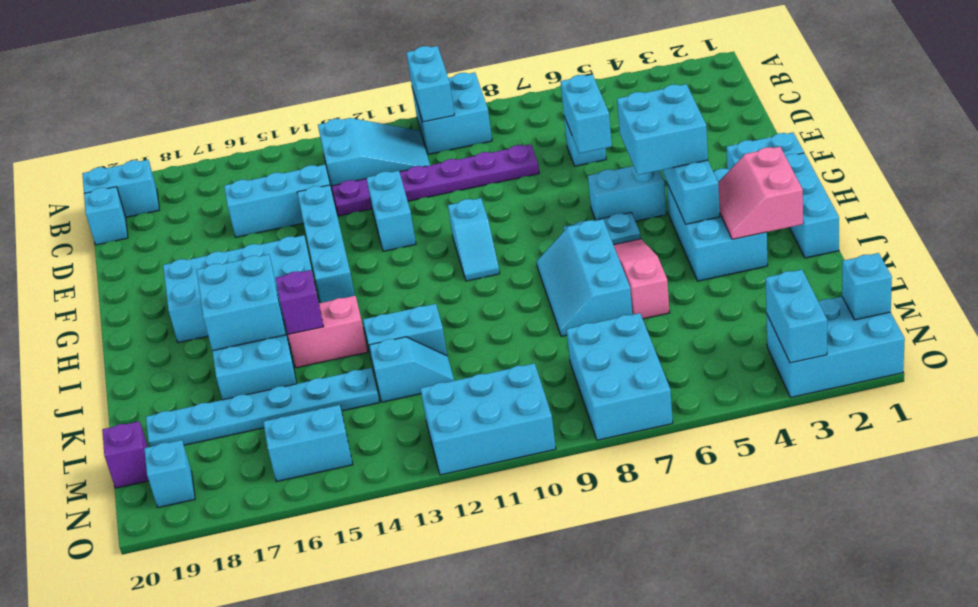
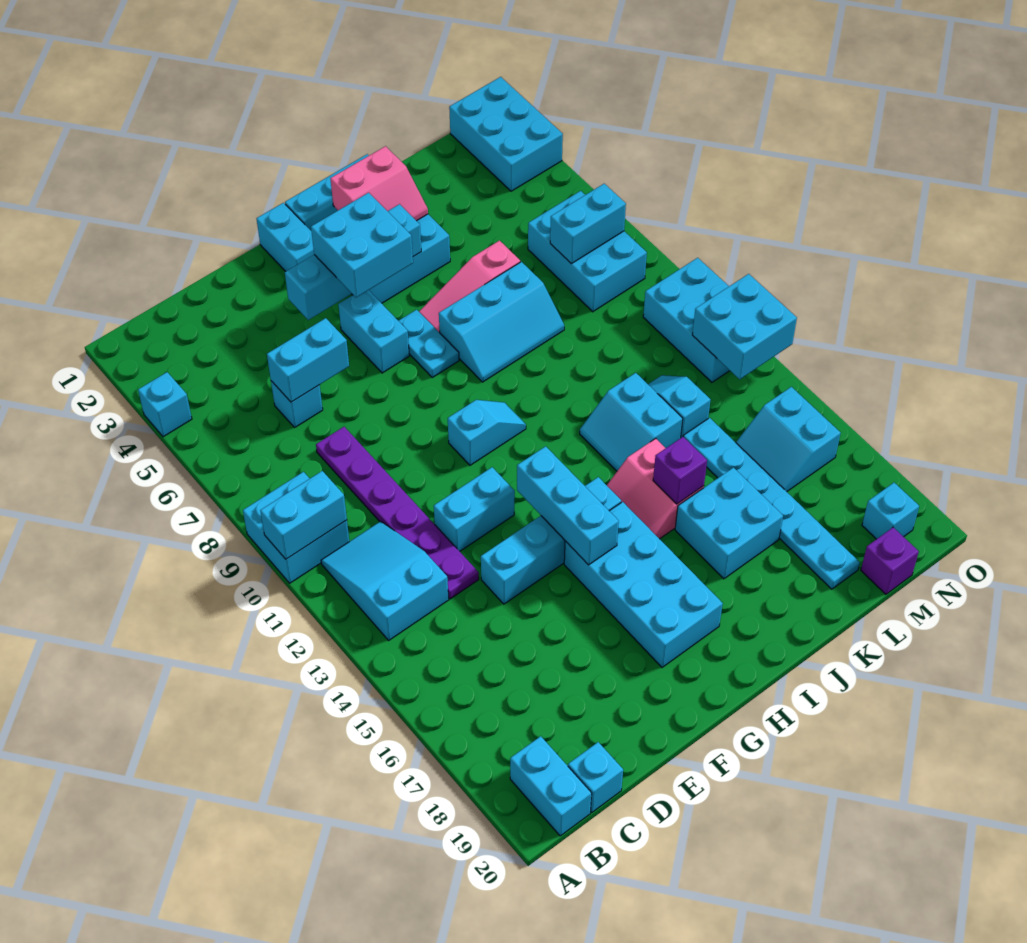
cyan brick D14:D16 level 1 -> cyan brick G13:G15 level 2
cyan brick I16:J17 level 2 -> cyan brick N12:O13 level 2
cyan brick M7:O8 level 1 -> cyan brick M6:N8 level 1
cyan brick N1 level 2 -> cyan brick A4 level 1
cyan brick N3:O3 level 2 -> cyan brick M7:N7 level 2

